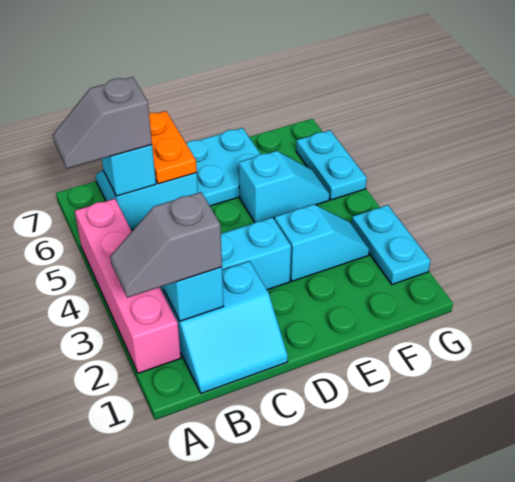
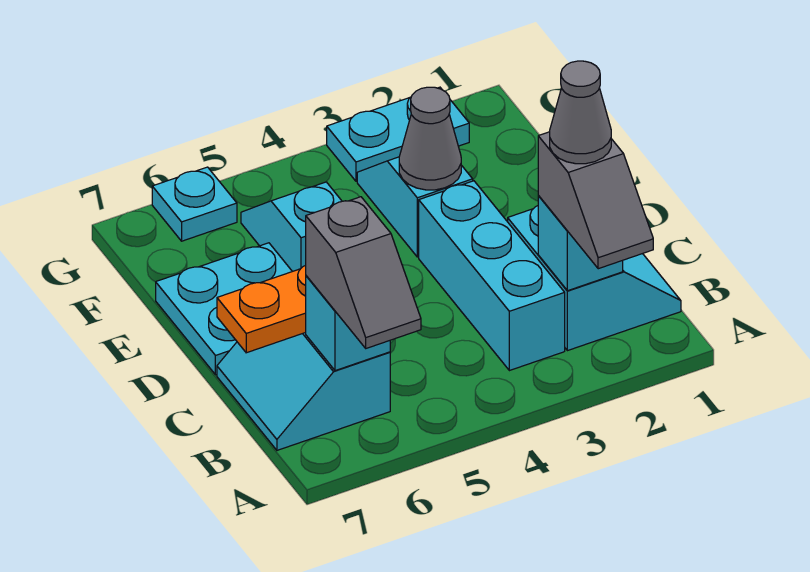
pink brick A2:A5 level 1 -> none
none -> grey cone B2 level 4
none -> grey cone E3 level 2
cyan plate G5:G6 level 1 -> cyan plate G6 level 1

